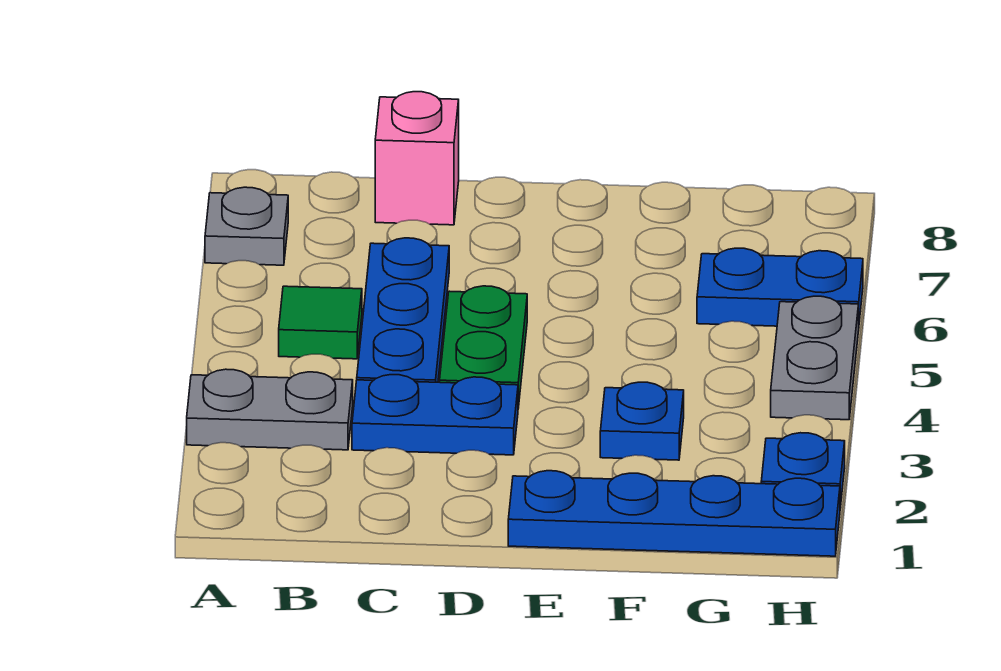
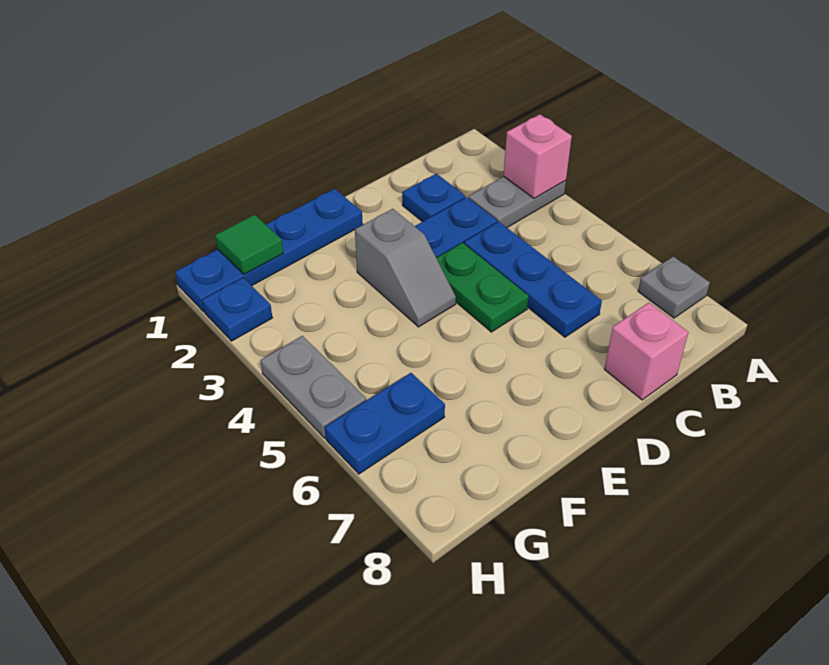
none -> pink brick A3 level 2
green tile B5 level 1 -> green tile G1 level 2
none -> grey slope E3:E4 level 1 top 3
blue plate F3 level 1 -> blue plate C2 level 1

